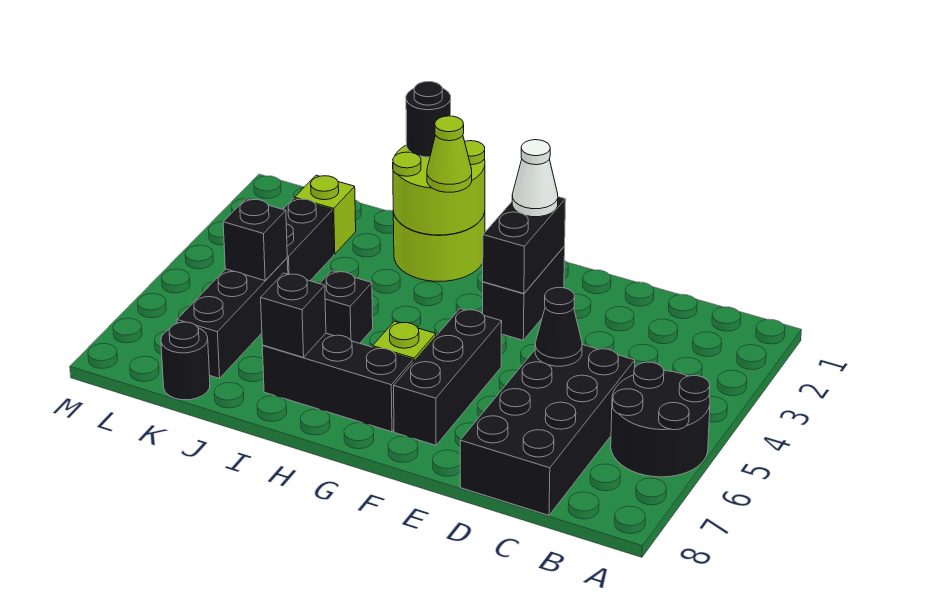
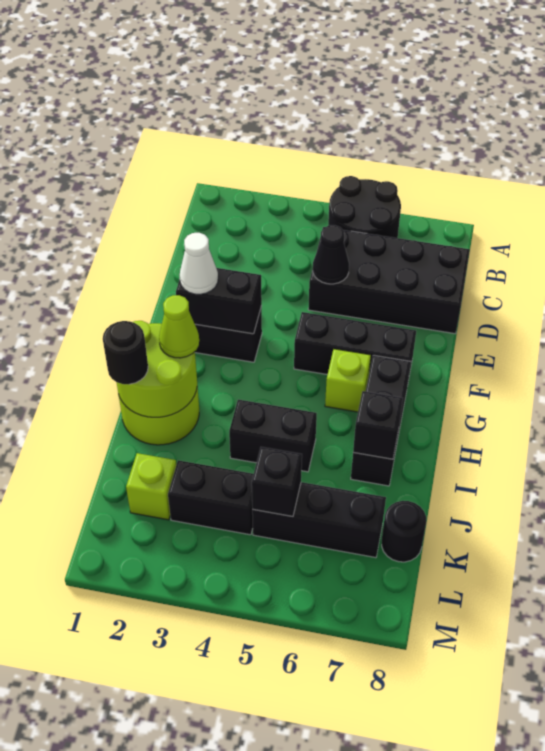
black brick I5 level 1 -> black brick I4:I5 level 1

